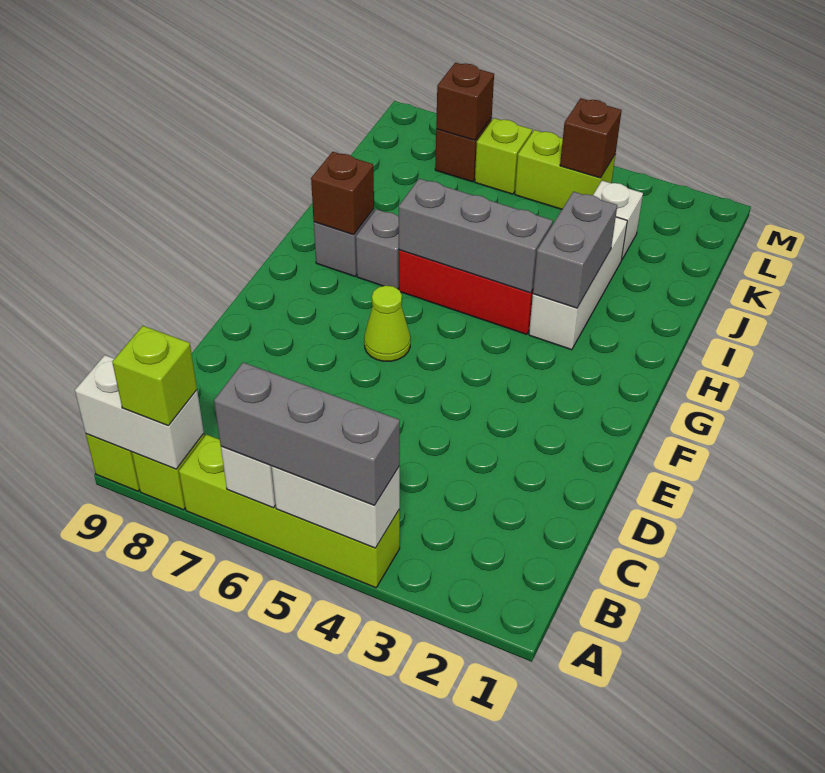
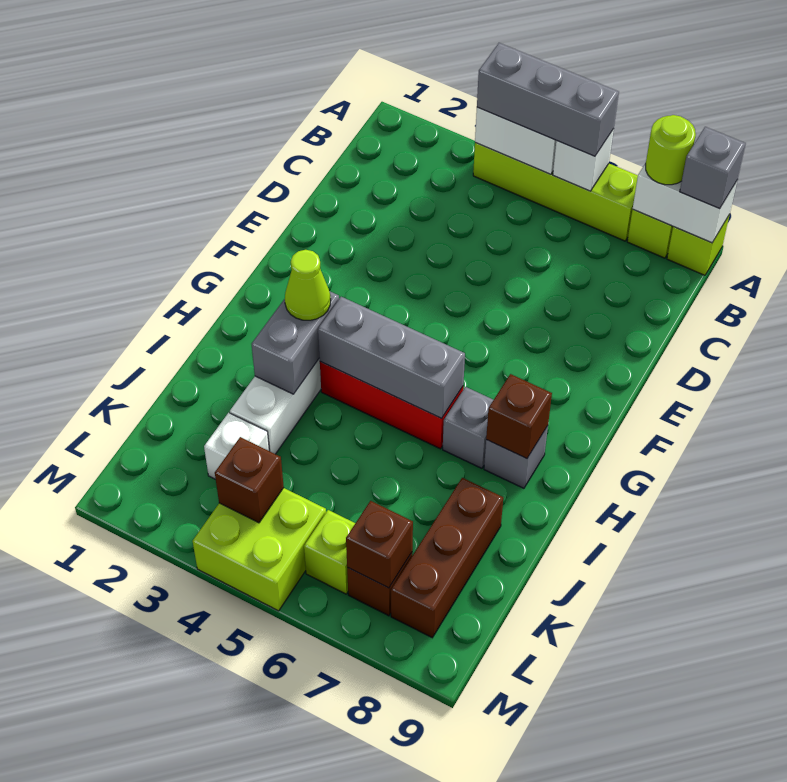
lime brick A8 level 3 -> lime round brick A8 level 3
none -> grey brick A9 level 3
lime cone F6 level 1 -> lime cone H3 level 3
none -> brown brick J8:L8 level 1
lime brick L4:L5 level 1 -> lime brick L4:M5 level 1

